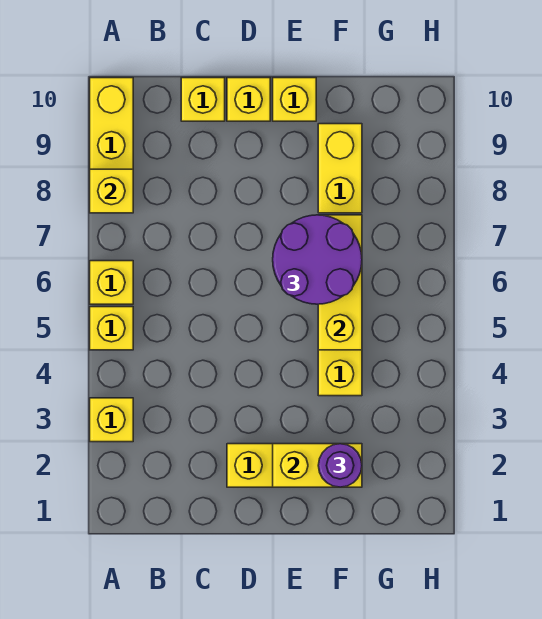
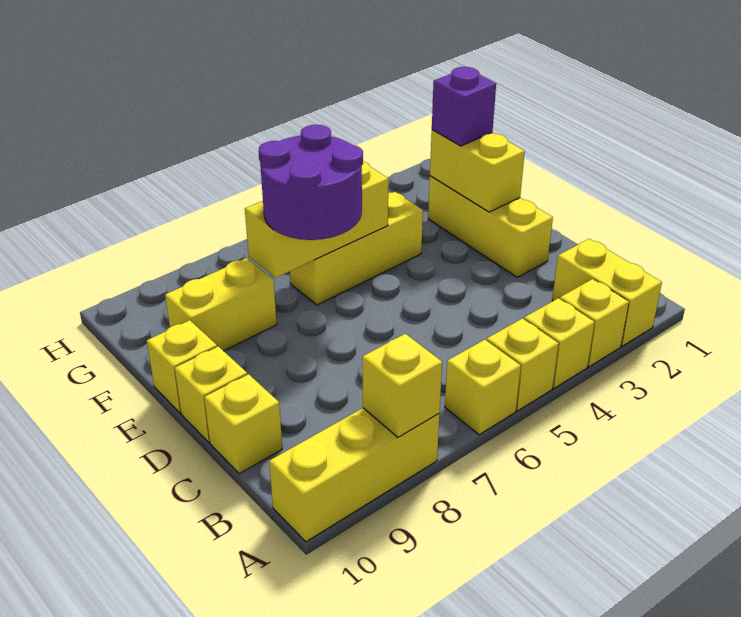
none -> yellow brick A2:B2 level 1
none -> yellow brick A4 level 1
purple round brick F2 level 3 -> purple brick F2 level 3

